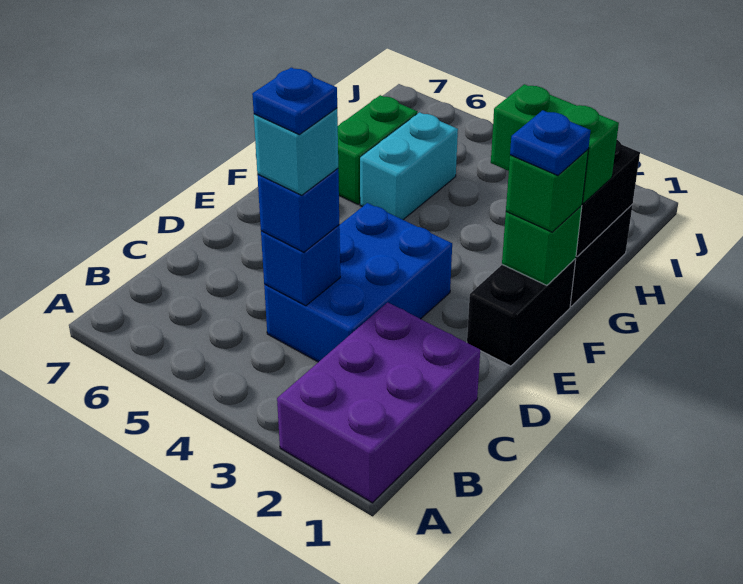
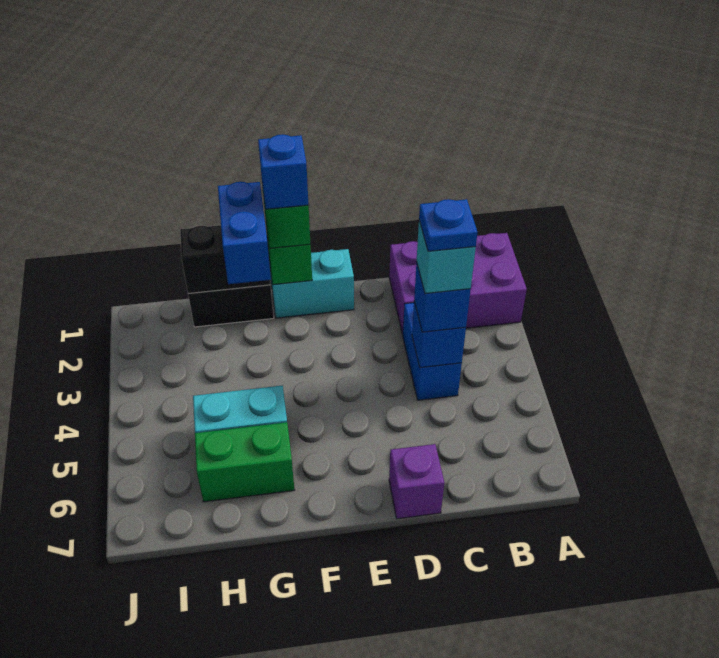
blue brick C3:E4 level 1 -> blue brick C3:C4 level 1
none -> purple brick D7 level 1
black brick E1:F1 level 1 -> cyan brick E1:F1 level 1
blue plate F1 level 4 -> blue brick F1 level 4
green brick G1:G2 level 3 -> blue brick G1:G2 level 3

